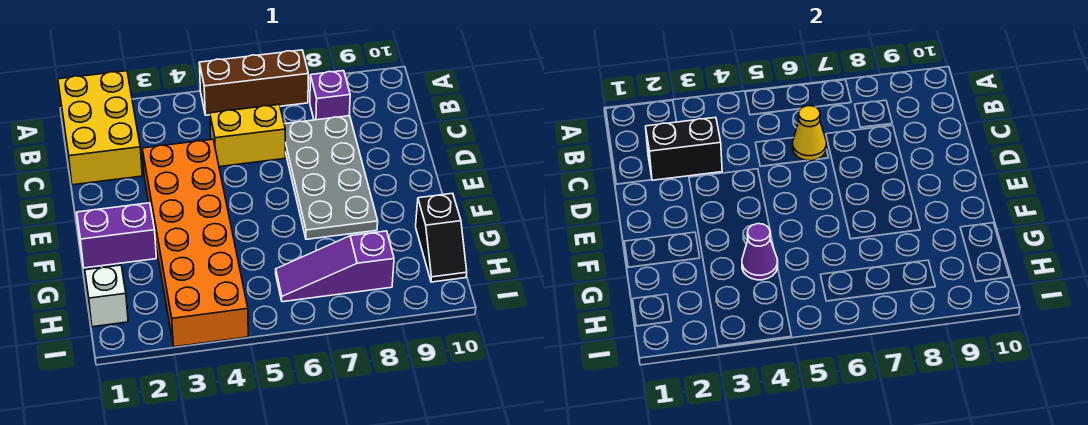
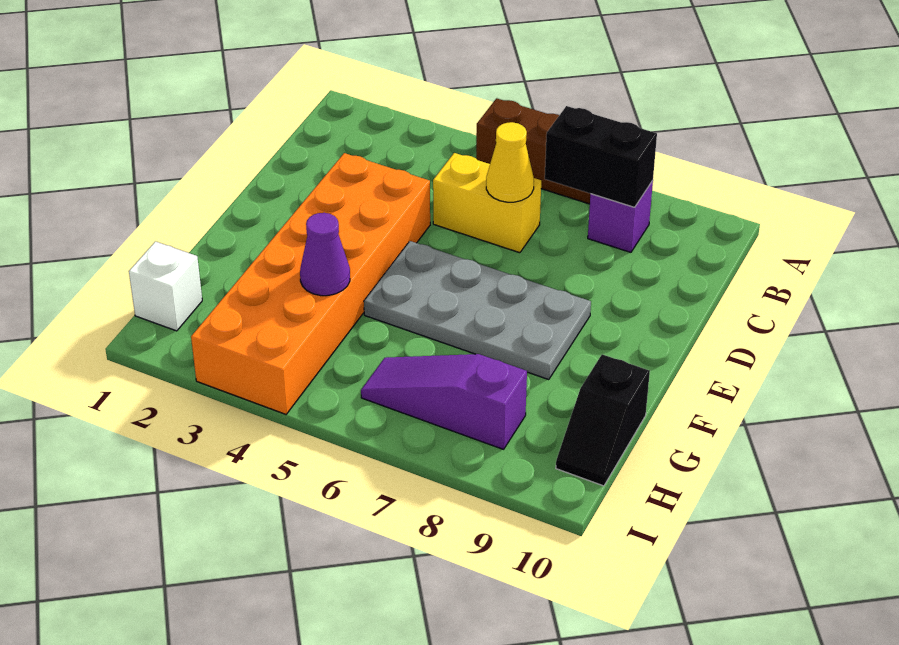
yellow brick A1:C2 level 1 -> none
black brick C2:C3 level 2 -> black brick B7:B8 level 2
grey plate C7:F8 level 1 -> grey plate E5:F8 level 1
purple brick F1:F2 level 1 -> none

